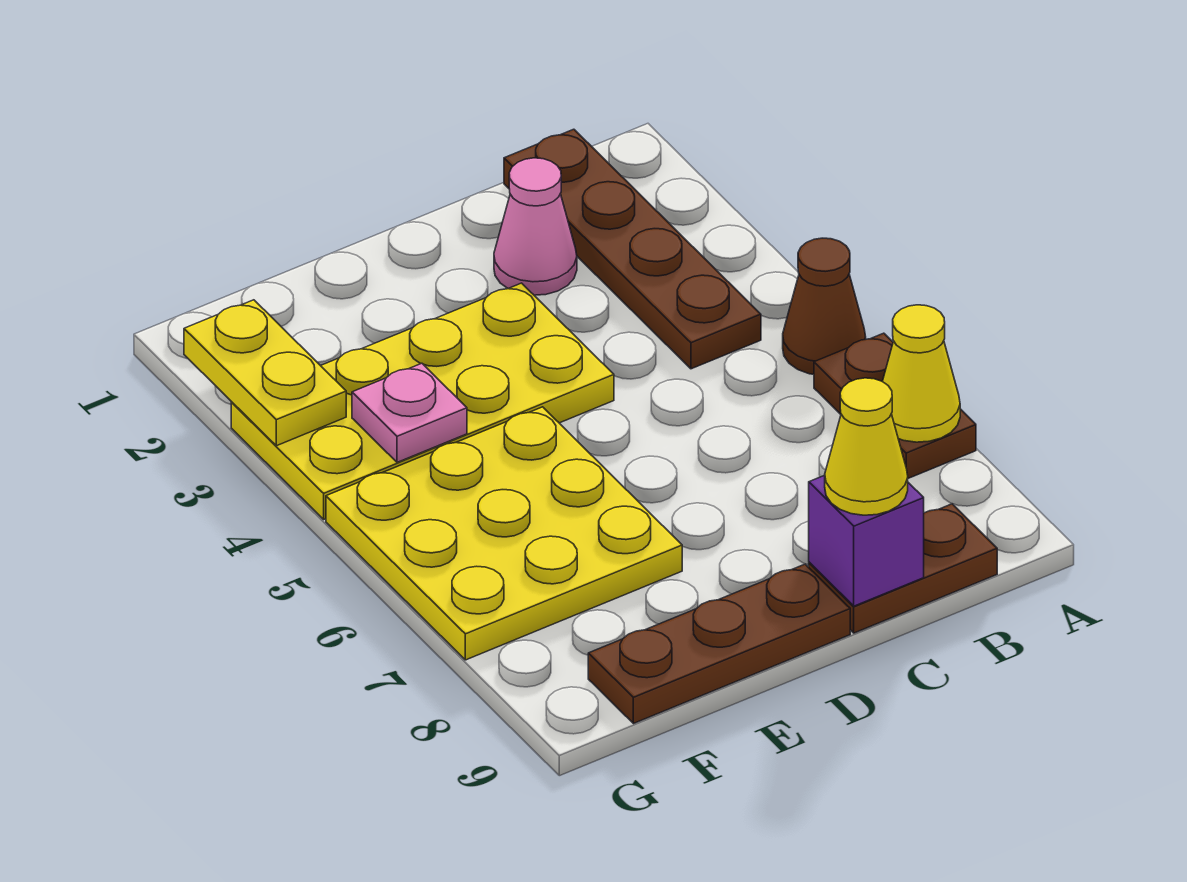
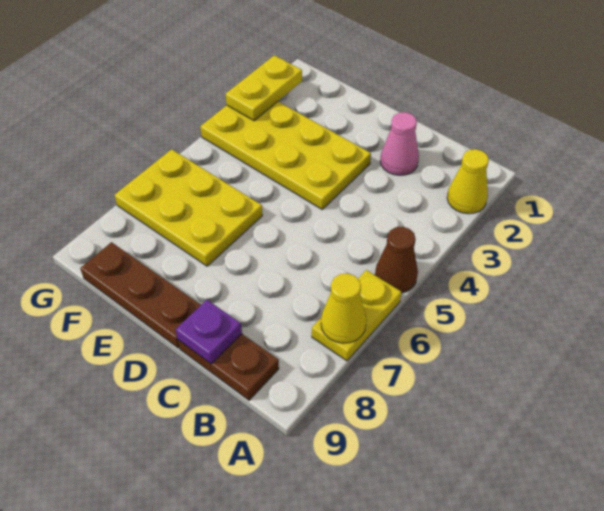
brown plate A6:A7 level 1 -> yellow plate A6:A7 level 1
brown plate B1:B4 level 1 -> none
purple brick C9 level 2 -> purple plate C9 level 2
yellow cone C9 level 3 -> yellow cone A2 level 1
yellow plate E5:G7 level 1 -> yellow plate E6:G7 level 1
pink plate F4 level 2 -> none

